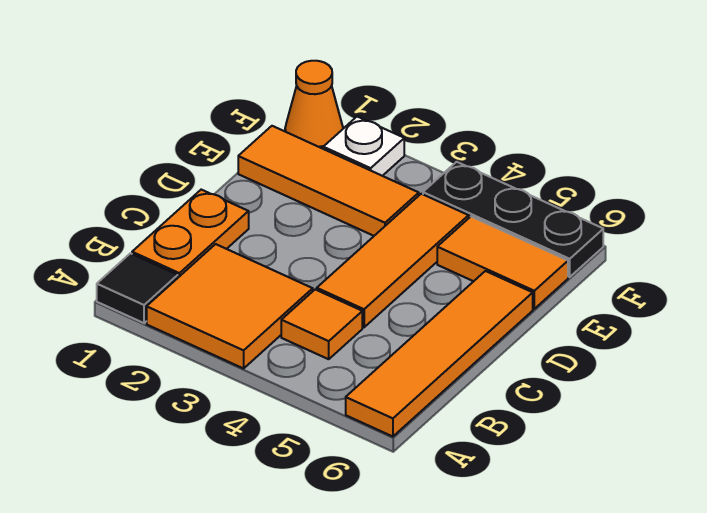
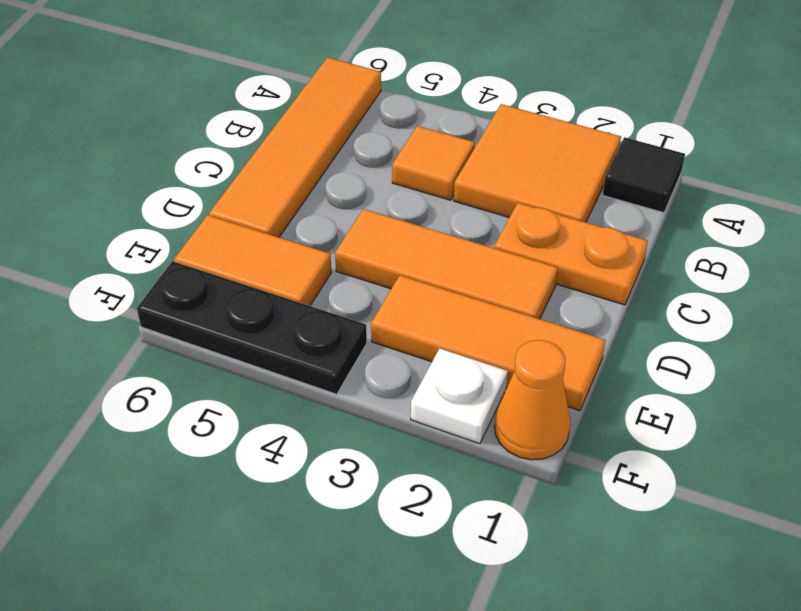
orange plate B1:C1 level 1 -> orange plate C1:C2 level 1
orange tile C4:E4 level 1 -> orange tile D2:D4 level 1

